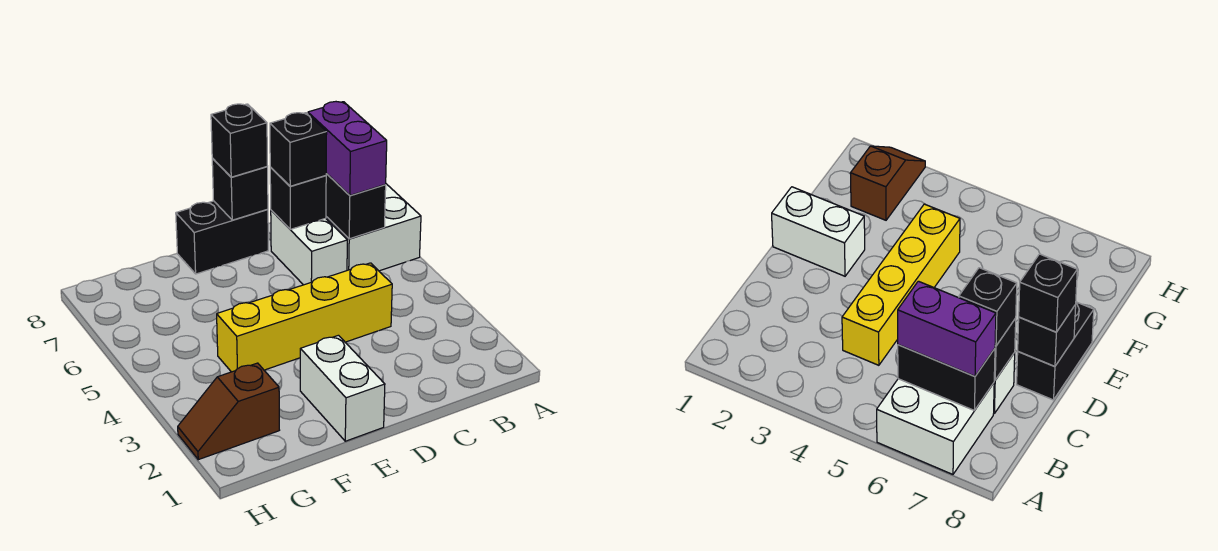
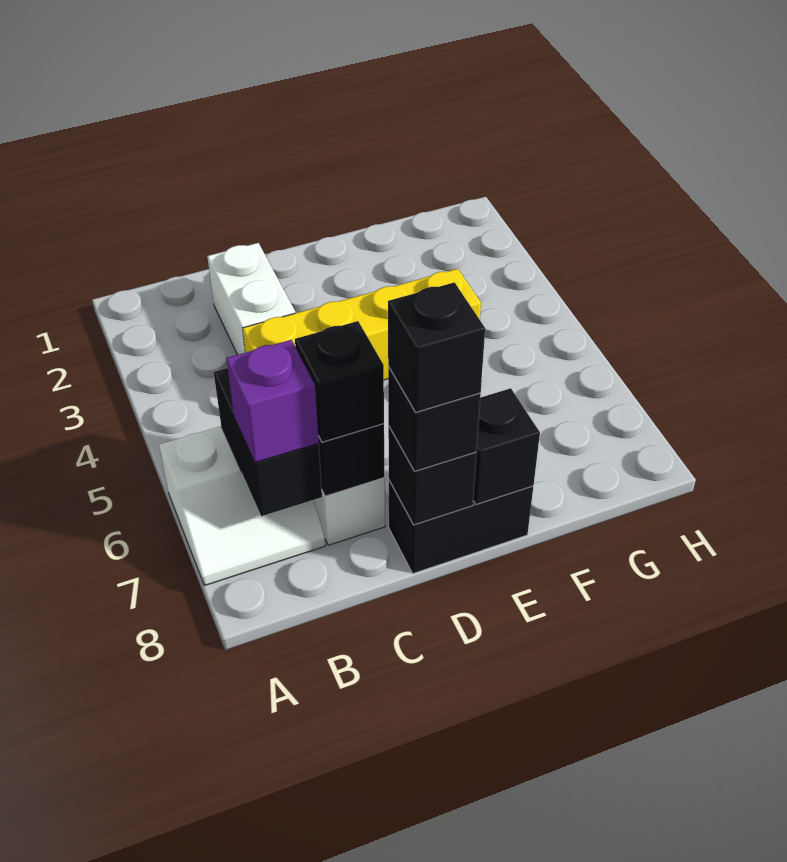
white brick A6:B7 level 1 -> white slope A6:B7 level 1 top 6
purple brick B6:B7 level 3 -> purple brick B7 level 3
none -> black brick D8 level 4
white brick E1:E2 level 1 -> white brick C2:C3 level 1
none -> black brick E8 level 2
brown slope G2:H2 level 1 top G -> none

